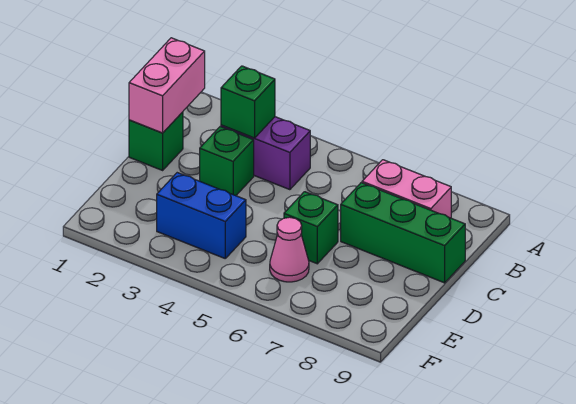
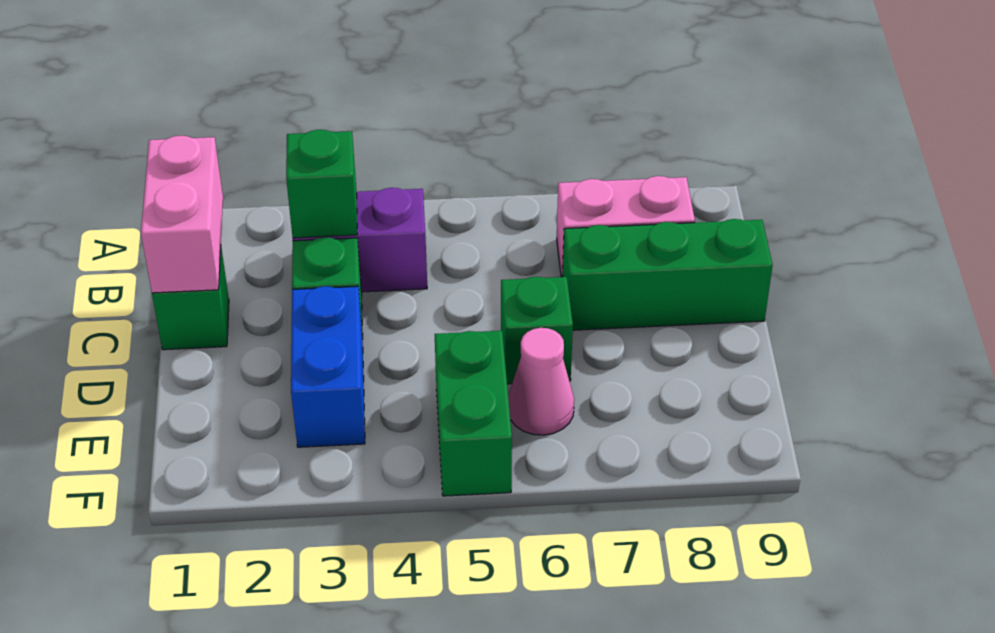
blue brick E3:E4 level 1 -> blue brick D3:E3 level 1
none -> green brick E5:F5 level 1

